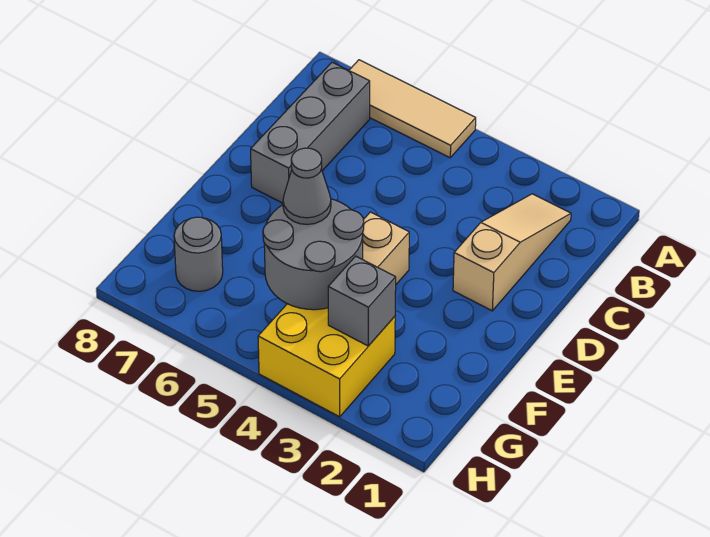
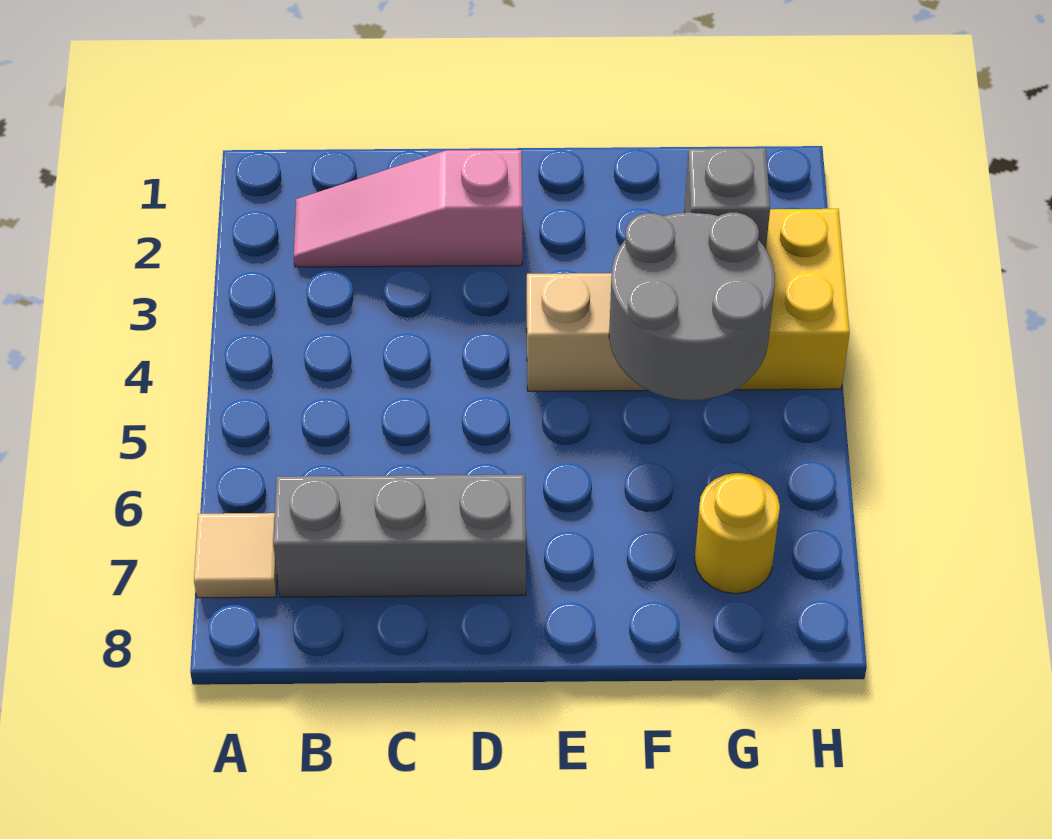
tan tile A5:A7 level 1 -> tan tile A7 level 1
tan slope B2:D2 level 1 top D -> pink slope B2:D2 level 1 top D
grey cone F5 level 3 -> none
grey round brick G7 level 1 -> yellow round brick G7 level 1

